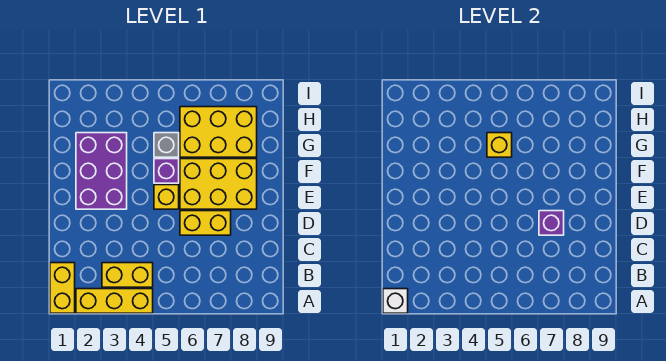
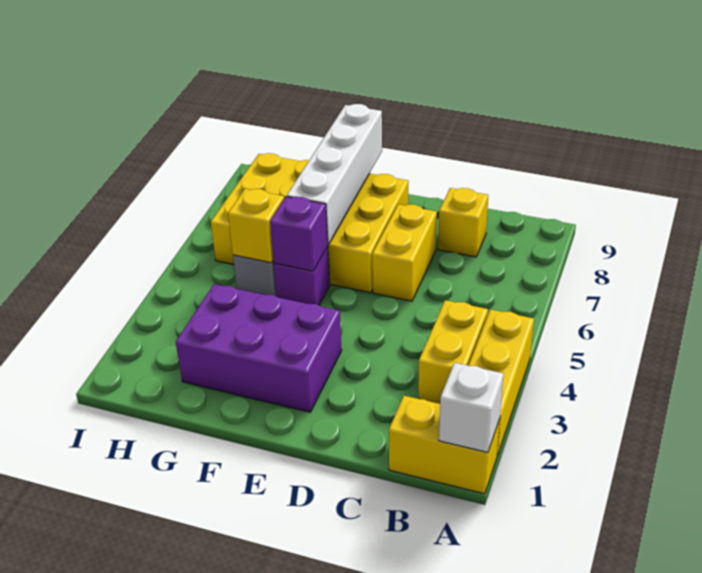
purple brick D7 level 2 -> purple brick F5 level 2
yellow brick E5 level 1 -> yellow brick C8 level 1
none -> white brick F6:F9 level 2

